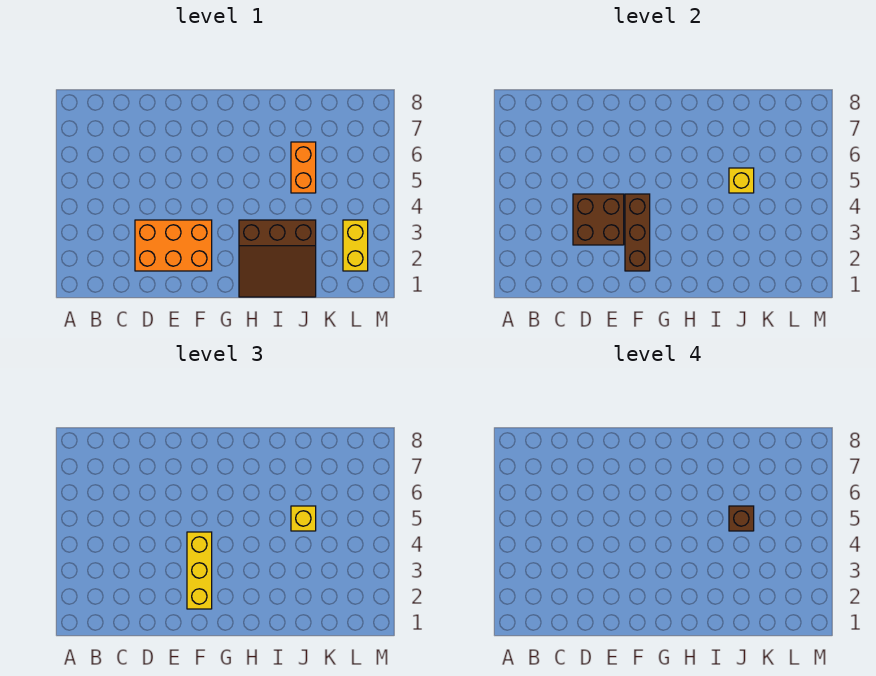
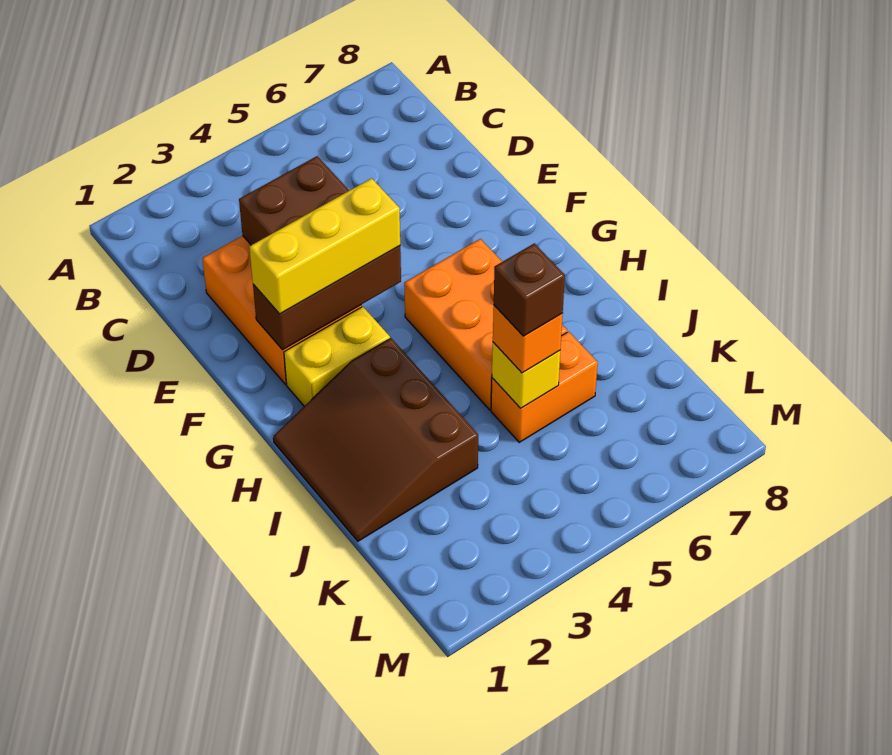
none -> orange brick G5:I6 level 1
yellow brick J5 level 3 -> orange brick J5 level 3
yellow brick L2:L3 level 1 -> yellow brick G2:G3 level 1

